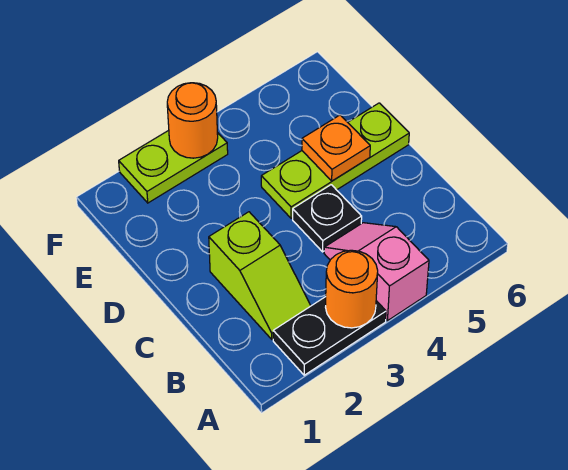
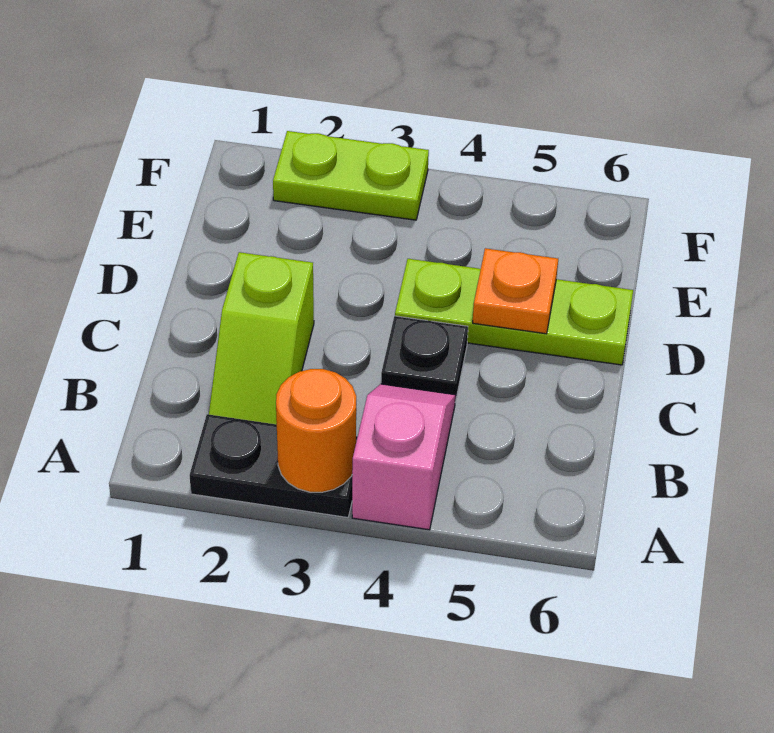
orange round brick F3 level 2 -> none

